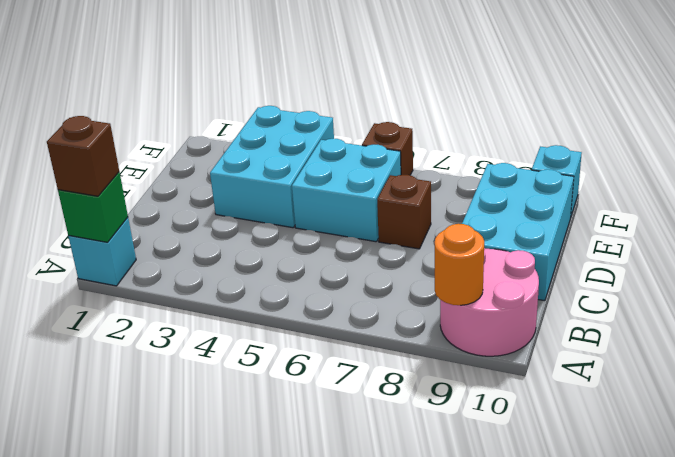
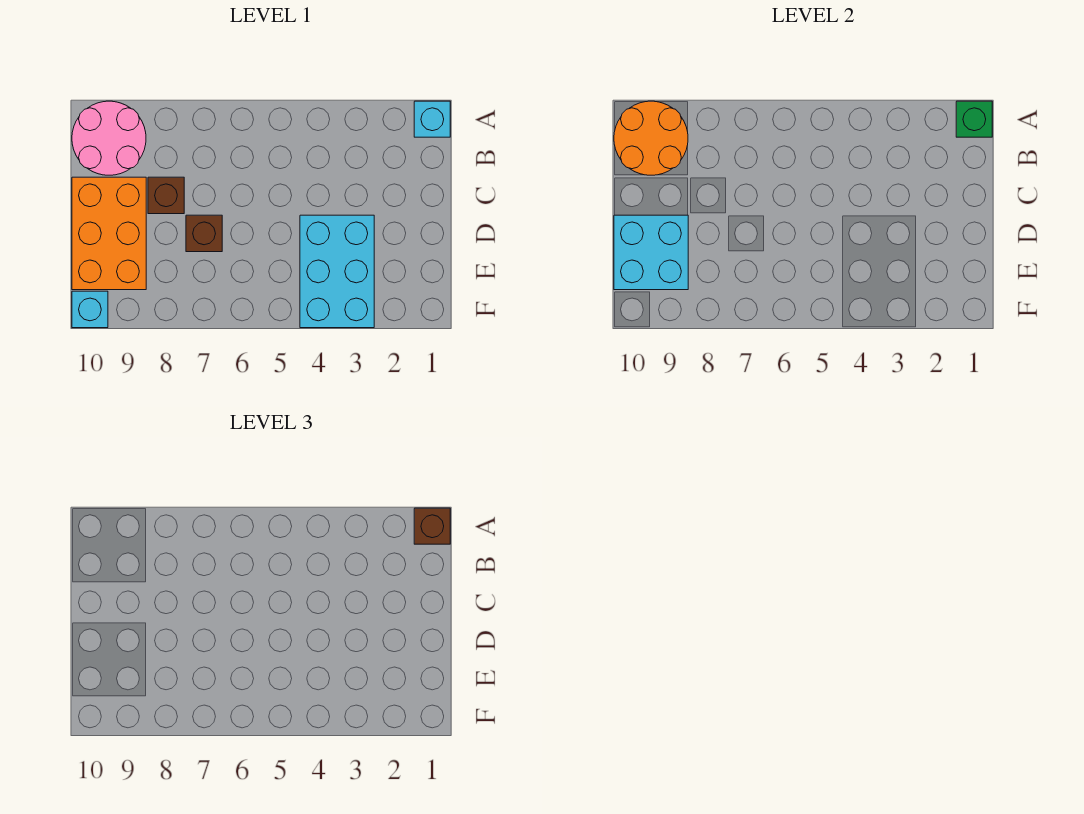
orange round brick A9 level 2 -> orange round brick A9:B10 level 2
cyan brick C9:E10 level 1 -> orange brick C9:E10 level 1
cyan brick D5:E6 level 1 -> cyan brick D9:E10 level 2
brown brick F6 level 1 -> brown brick C8 level 1

